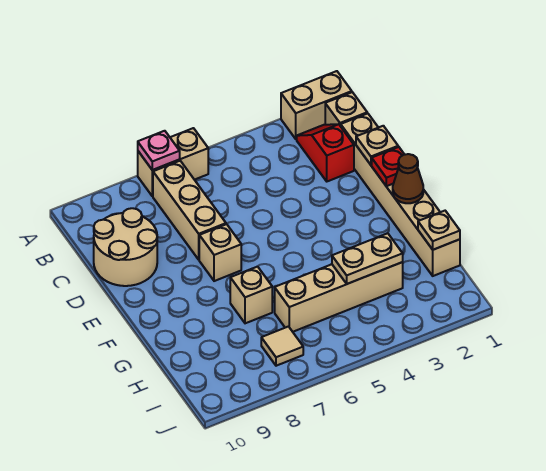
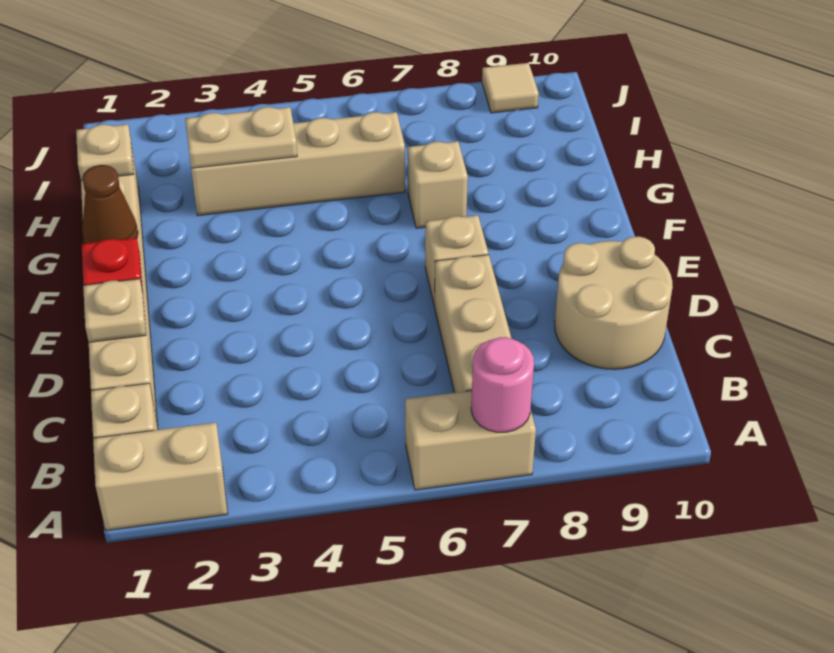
pink plate A7 level 2 -> pink round brick A7 level 2
red slope B2:C2 level 1 top C -> none
tan tile I7 level 1 -> tan tile J9 level 1

